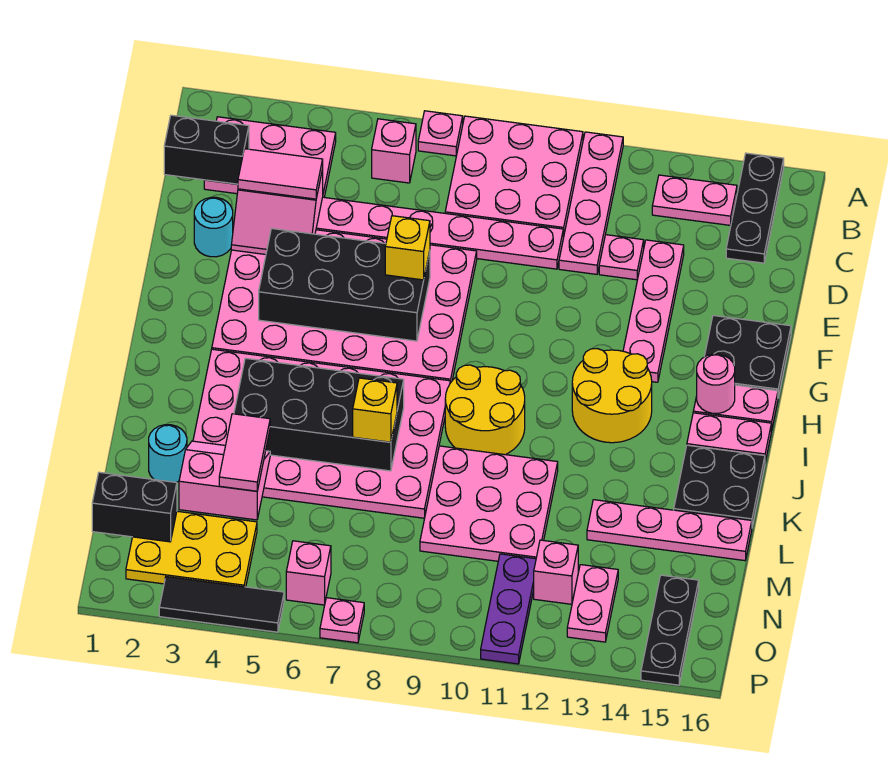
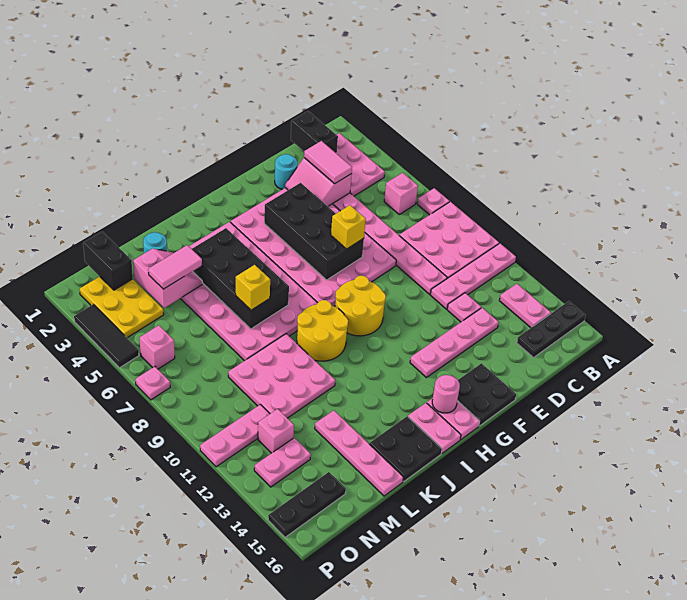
yellow round brick H12:I13 level 1 -> yellow round brick G9:H10 level 1
purple plate N11:P11 level 1 -> pink plate N11:P11 level 1

